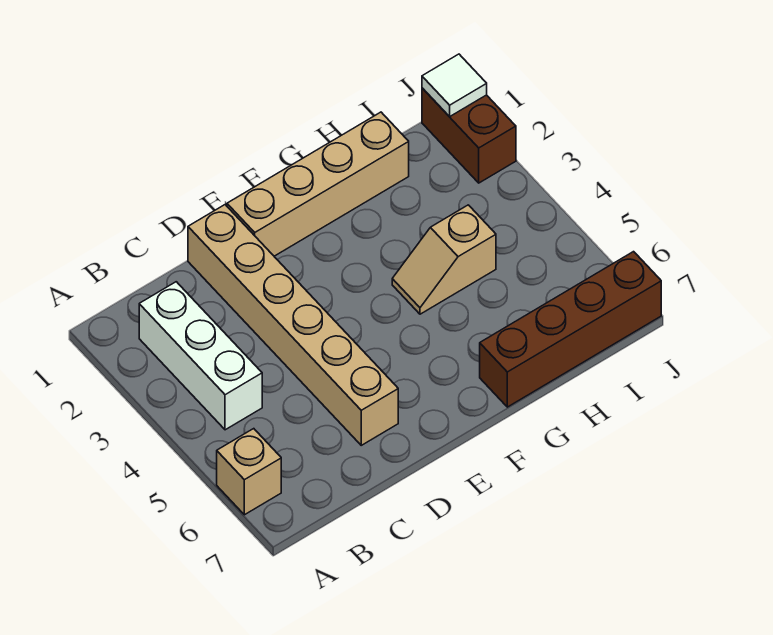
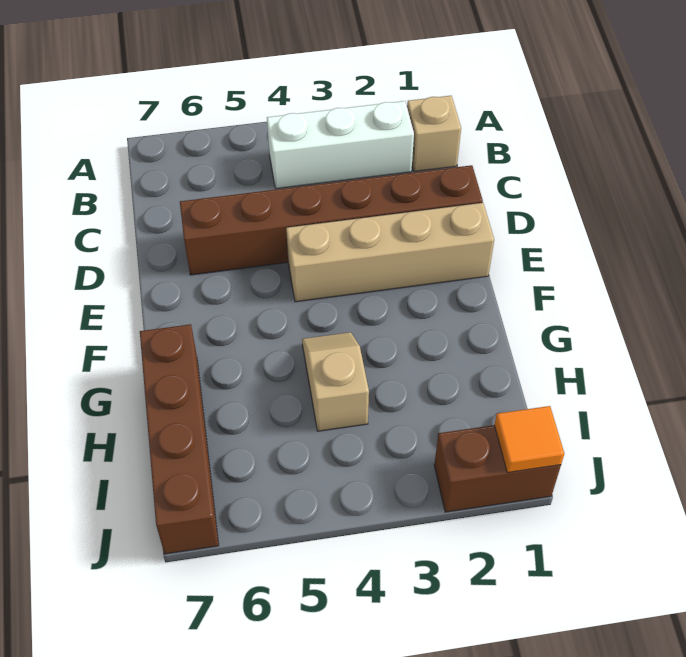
tan brick A6 level 1 -> tan brick B1 level 1
tan brick D1:D6 level 1 -> brown brick D1:D6 level 1
tan brick E1:H1 level 1 -> tan brick E1:E4 level 1
white tile J1 level 2 -> orange tile J1 level 2

